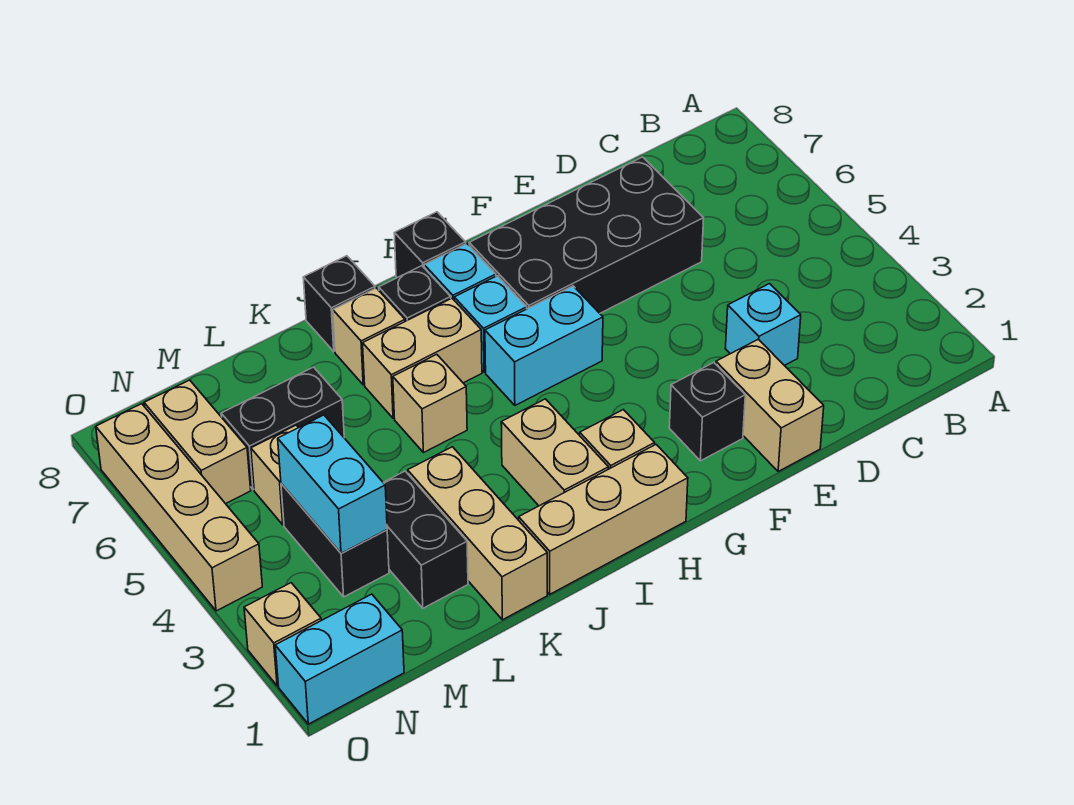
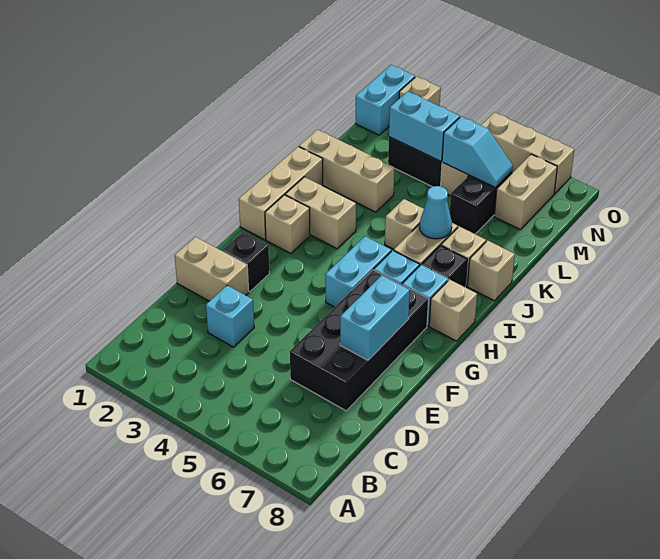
none -> cyan brick E7:F7 level 2
black brick H8 level 1 -> tan brick H8 level 1
none -> cyan cone J6 level 2
black brick J8 level 1 -> tan brick J8 level 1
black brick L2:L3 level 1 -> none
none -> cyan slope M5:M6 level 2 top 5
tan brick N6:N7 level 1 -> tan brick M7:N7 level 1
tan brick O4:O7 level 1 -> tan brick O5:O7 level 1

